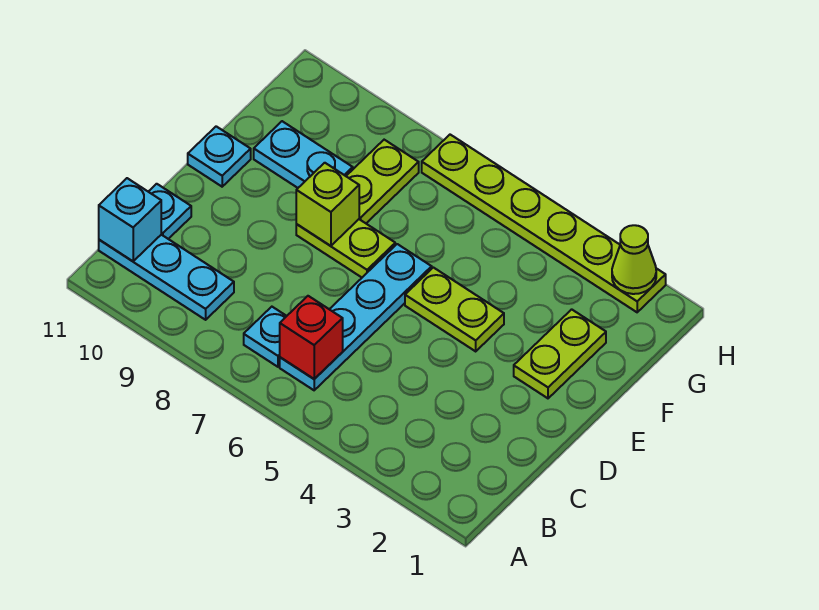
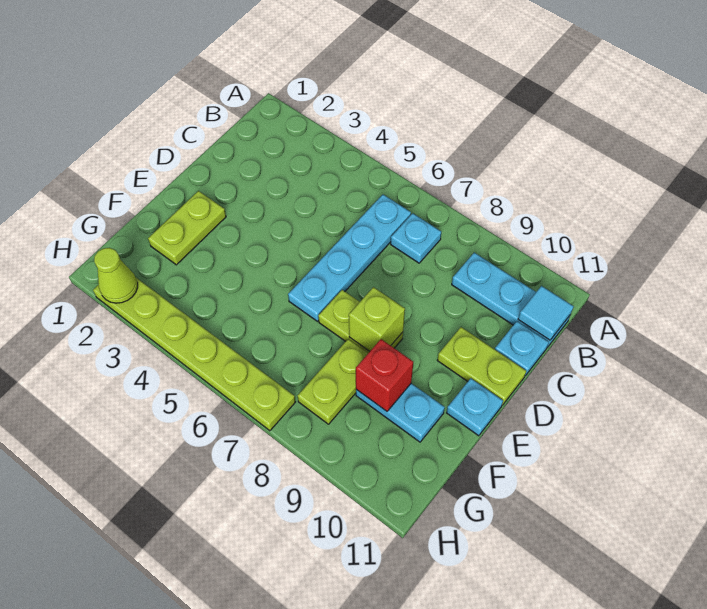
red brick B6 level 2 -> red brick F9 level 2
cyan brick B11 level 2 -> cyan tile B11 level 2
lime plate E4:E5 level 1 -> lime plate D10:D11 level 1

